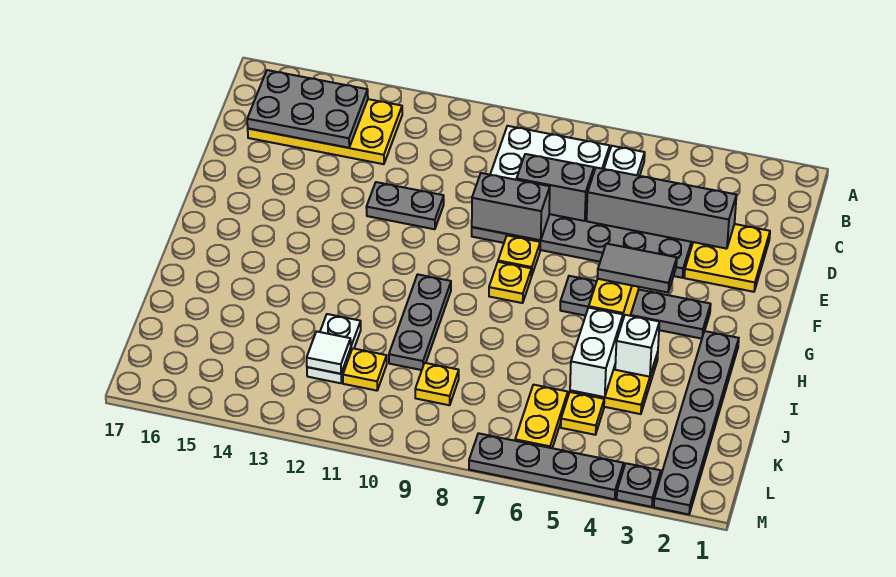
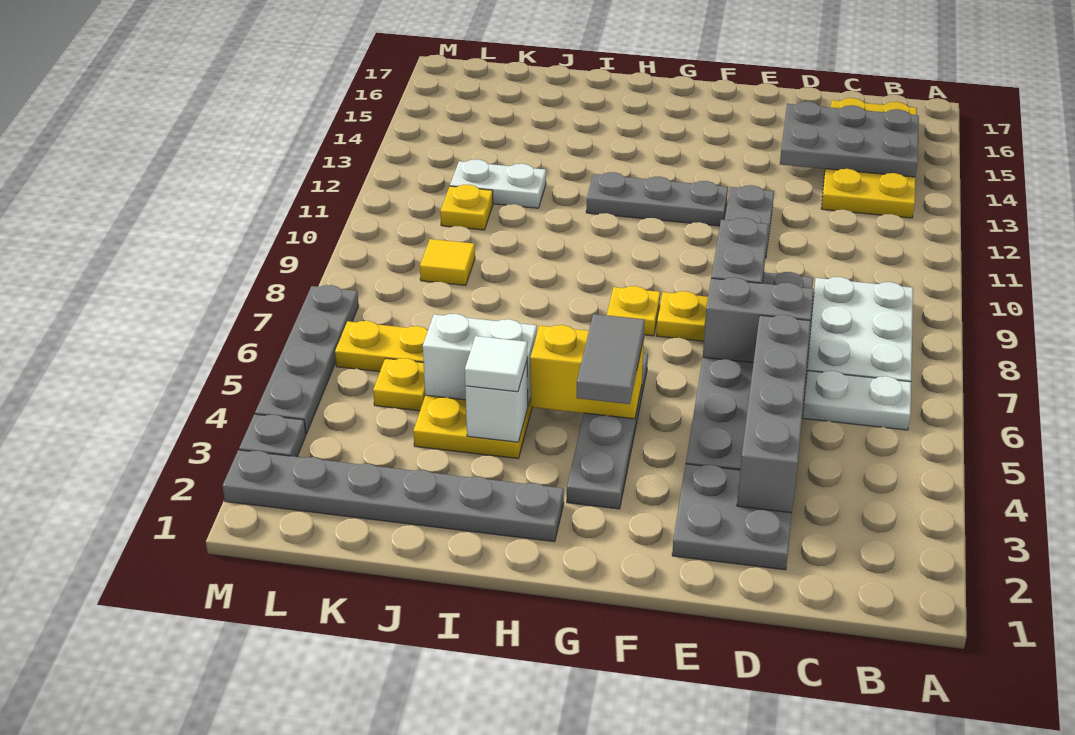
grey plate B14:C16 level 2 -> grey plate B14:D15 level 2
yellow plate D2:E3 level 1 -> grey plate D2:E3 level 1
grey brick D7:D8 level 2 -> grey brick D7:E7 level 2
grey plate H10:J10 level 1 -> grey plate F12:H12 level 1
yellow plate K9 level 1 -> yellow tile K9 level 1
white tile K12 level 2 -> white tile I4 level 3

